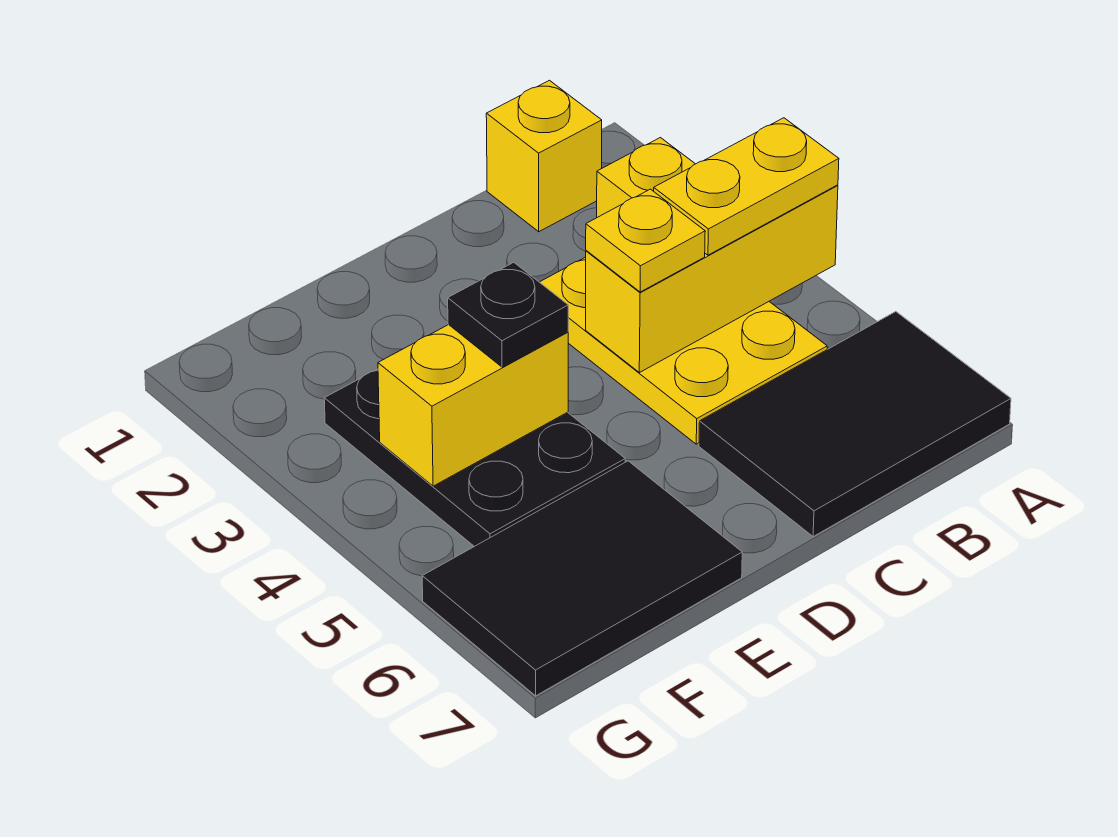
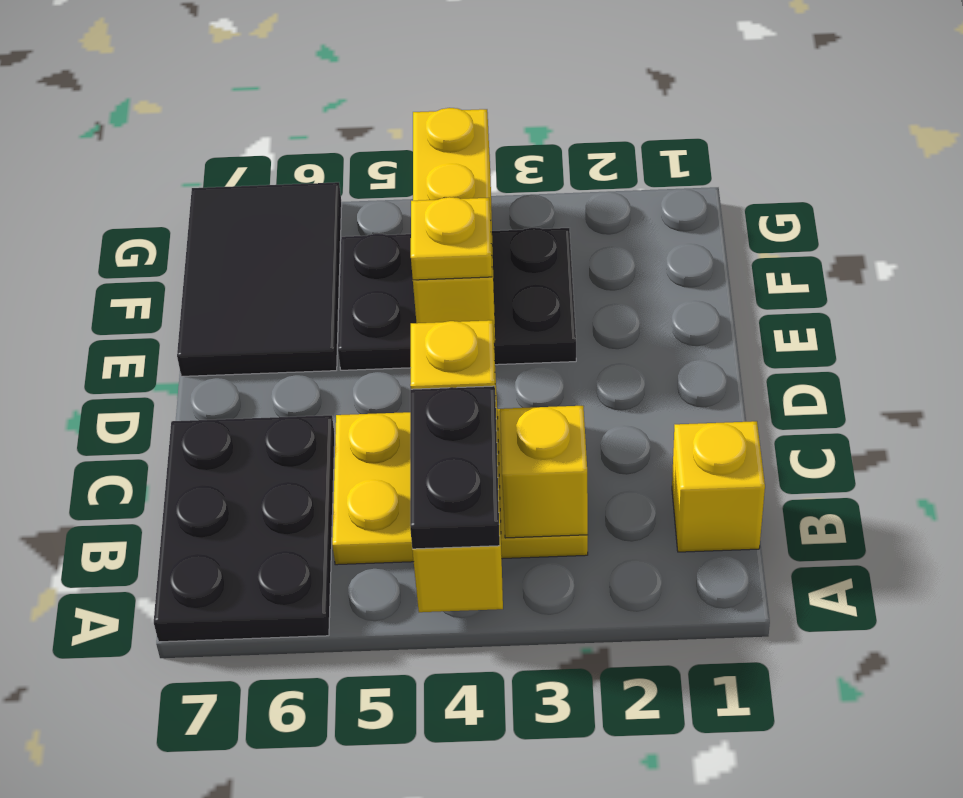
yellow plate A4:B4 level 3 -> black plate A4:B4 level 3
black tile A6:C7 level 1 -> black plate A6:C7 level 1
yellow brick E4:F4 level 2 -> yellow brick E4:G4 level 2
black plate E4 level 3 -> yellow plate E4 level 3

